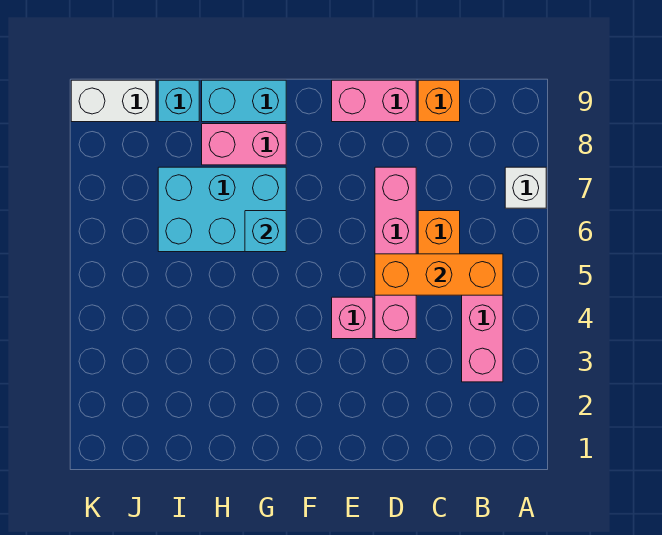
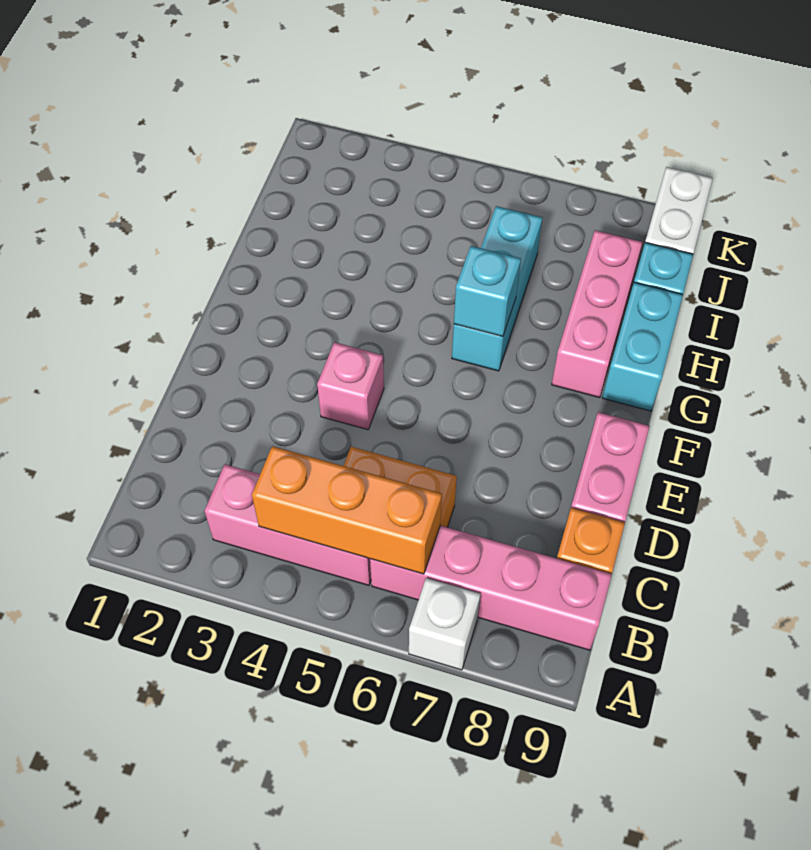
orange brick B5:D5 level 2 -> orange brick B4:B6 level 2
pink brick D4:D7 level 1 -> pink brick B6:B9 level 1
cyan brick G6:I7 level 1 -> cyan brick G6:I6 level 1
pink brick G8:H8 level 1 -> pink brick G8:I8 level 1

